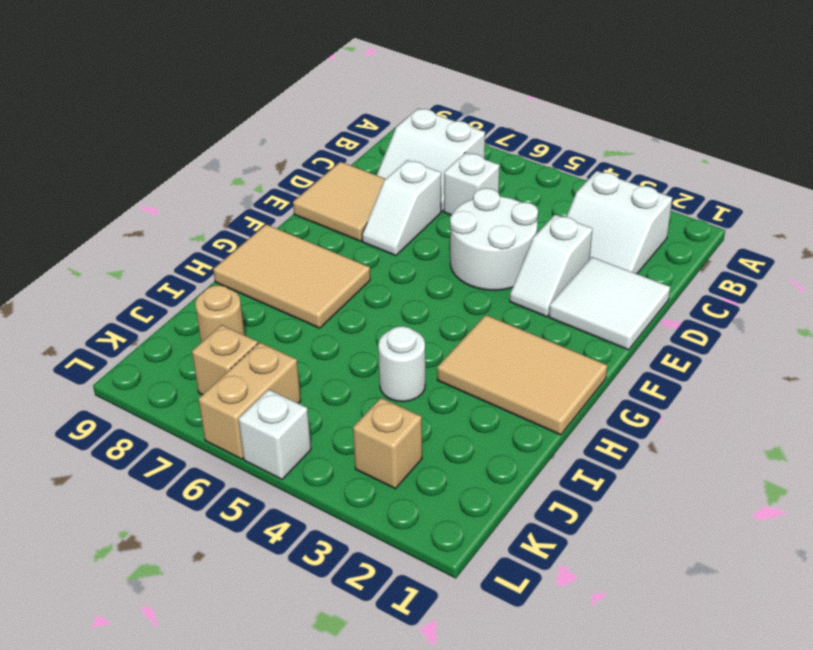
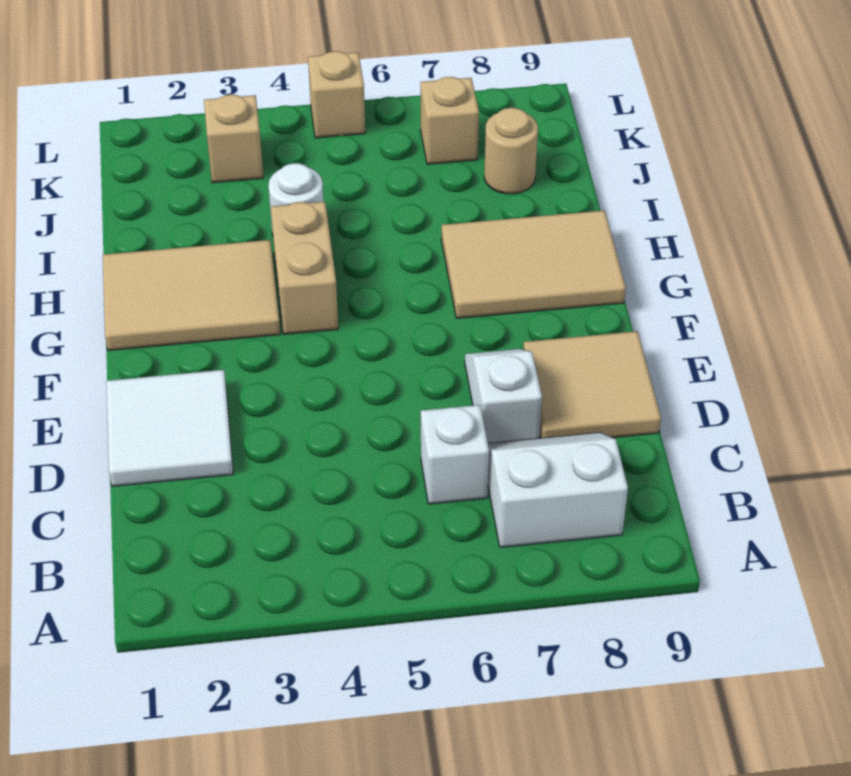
white slope B2:C3 level 1 top B -> none
white slope D3:E3 level 1 top D -> none
white round brick D4:E5 level 1 -> none
tan brick K6:L6 level 1 -> tan brick G4:H4 level 1
white brick L5 level 1 -> tan brick L5 level 1

